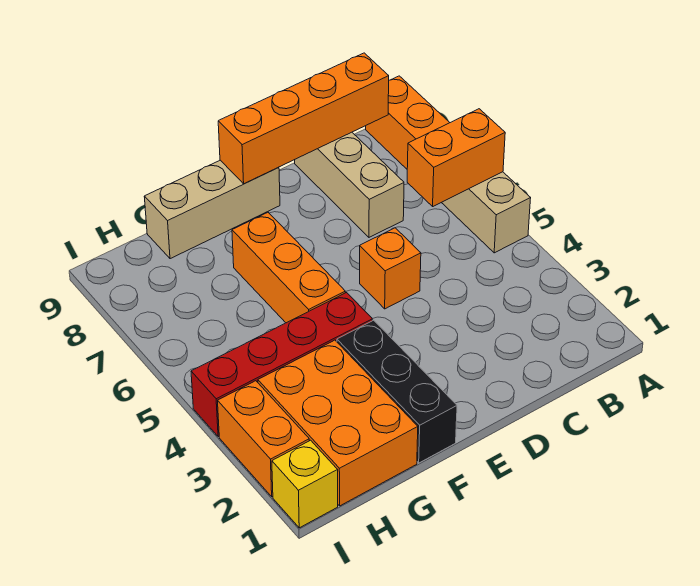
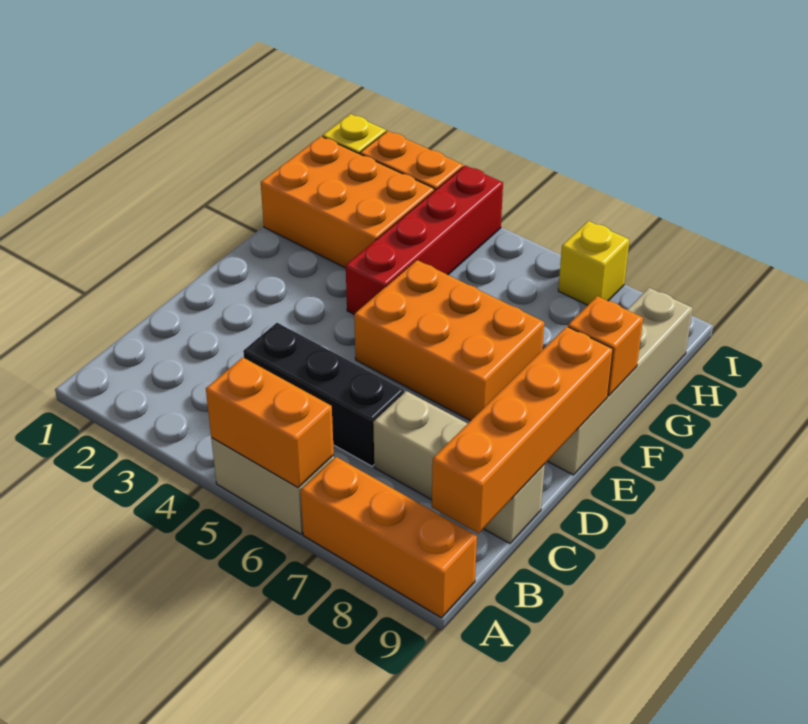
orange brick A6:B6 level 2 -> orange brick A5:A6 level 2
orange brick D5 level 1 -> orange brick F9 level 2
tan brick E9:G9 level 1 -> tan brick E9:H9 level 1
black brick F1:F3 level 1 -> black brick C4:C6 level 1
orange brick F5:F7 level 1 -> orange brick E5:F7 level 1
none -> yellow brick I7 level 1

